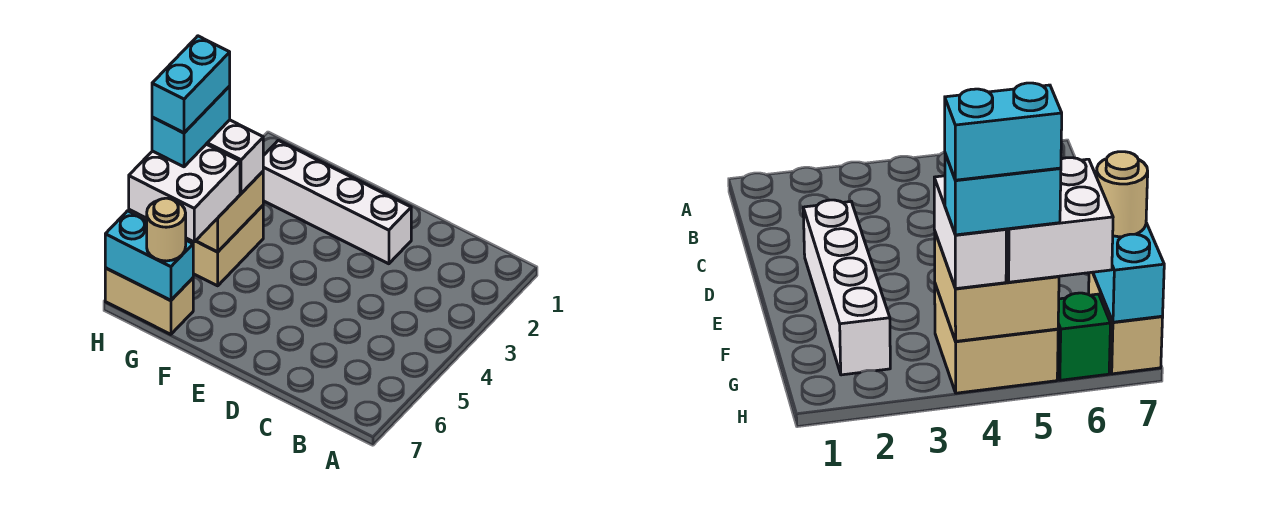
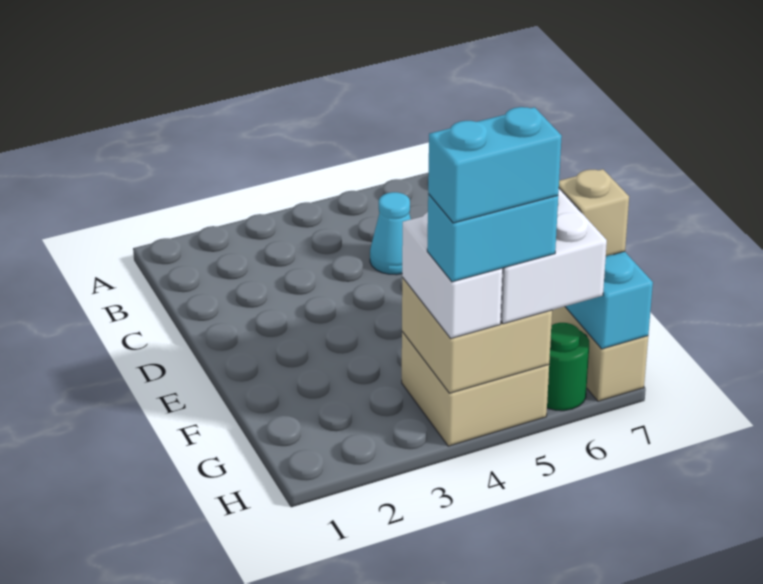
none -> cyan cone C5 level 1
white brick D2:G2 level 1 -> none
tan round brick G7 level 3 -> tan brick G7 level 3
green brick H6 level 1 -> green round brick H6 level 1

